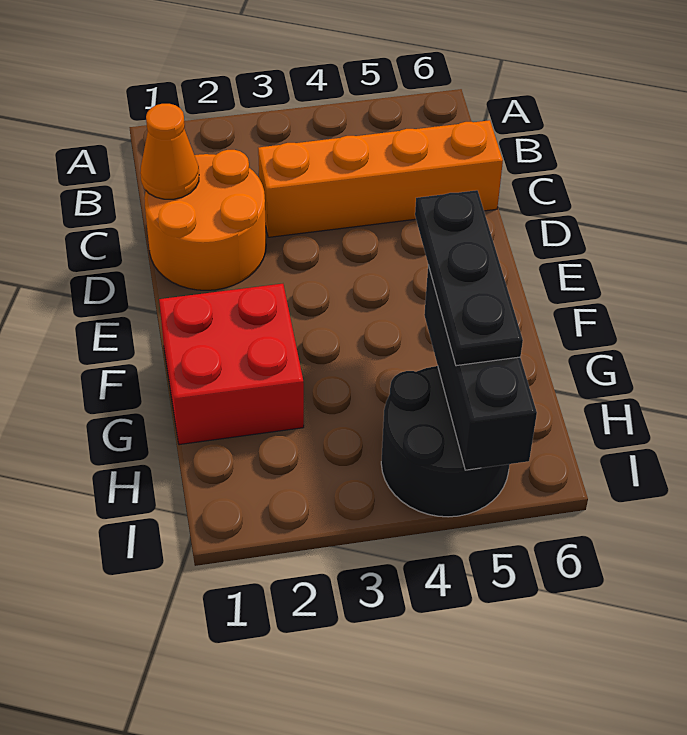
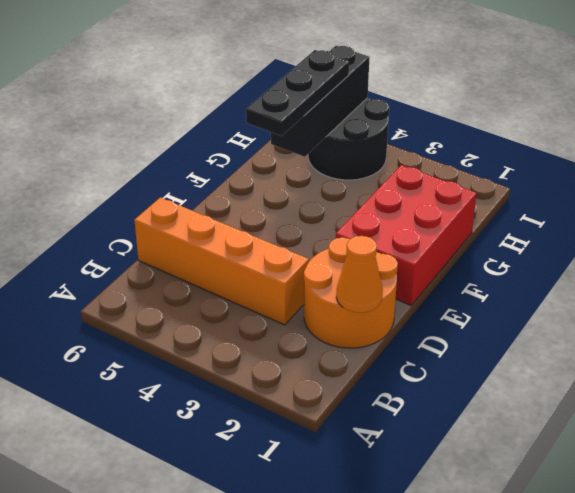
red brick F1:G2 level 1 -> red brick E1:G2 level 1

